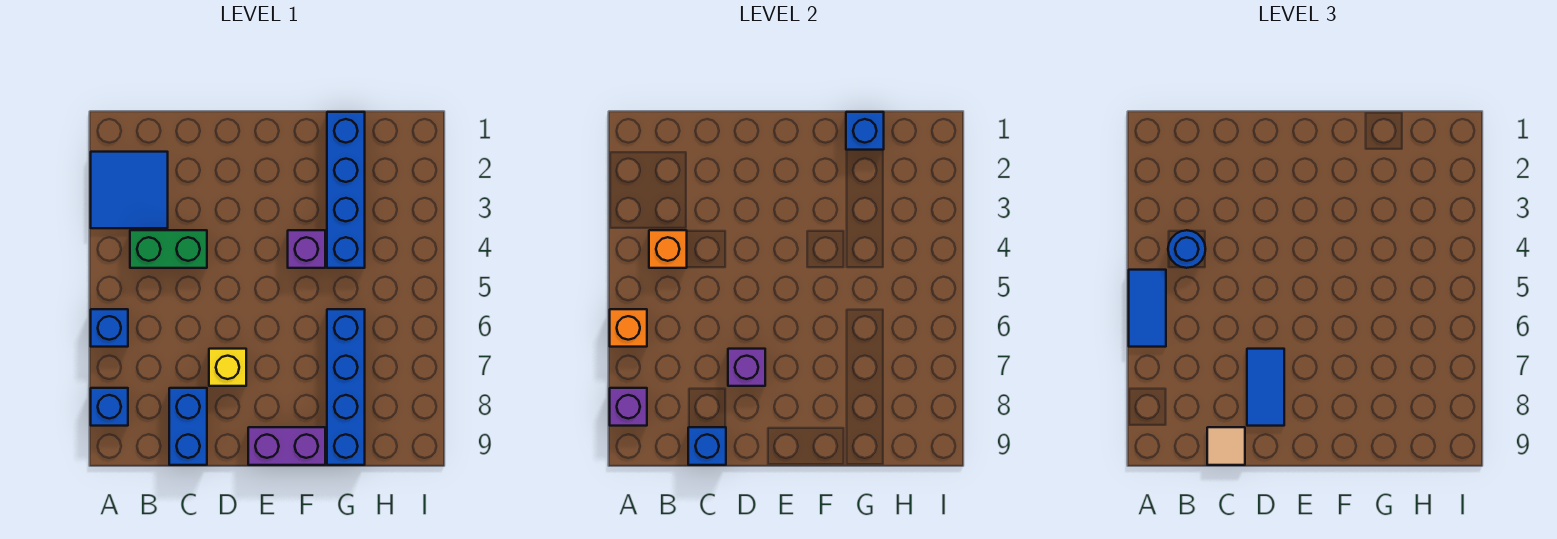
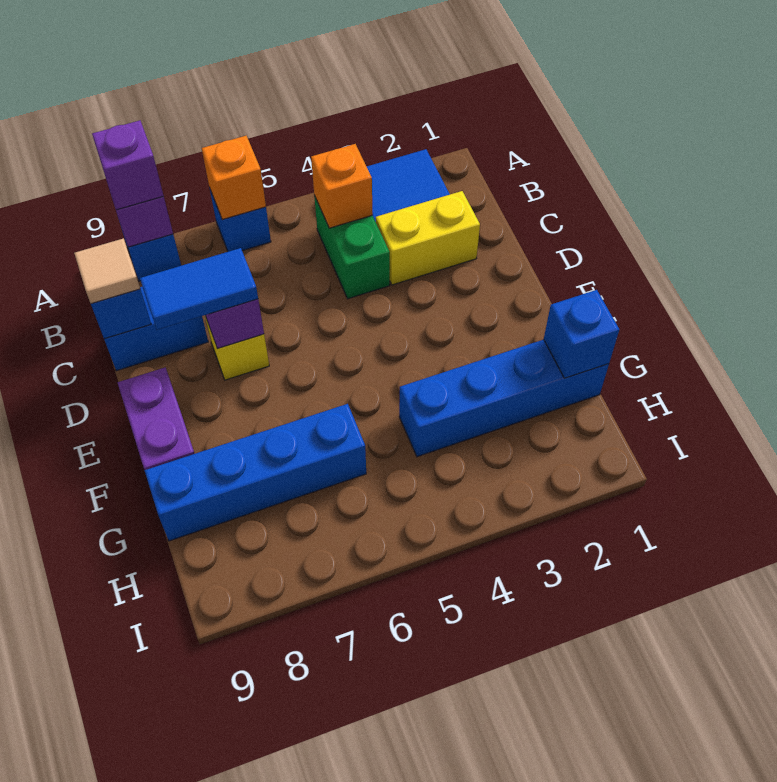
blue tile A5:A6 level 3 -> none
blue round brick B4 level 3 -> none
none -> yellow brick C2:C3 level 1
purple brick F4 level 1 -> purple brick A8 level 3

